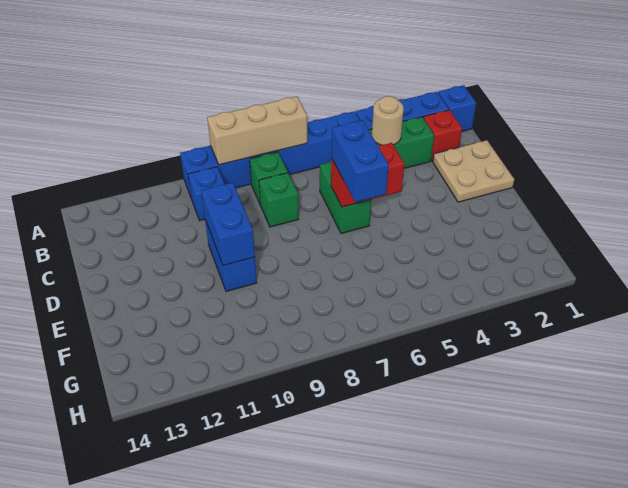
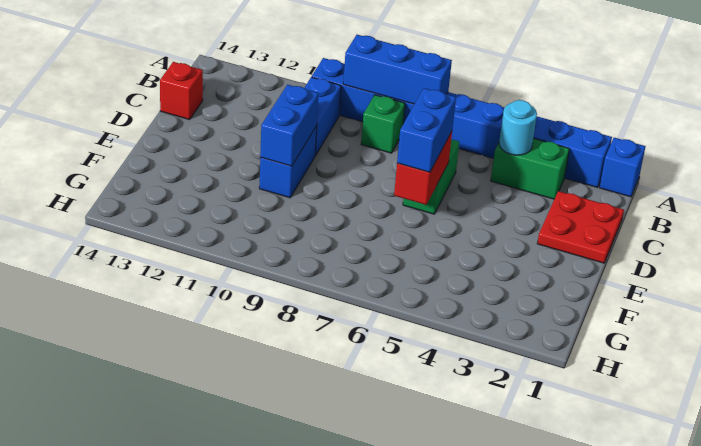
tan brick A7:A9 level 2 -> blue brick A7:A9 level 2
red brick B2 level 1 -> red brick C14 level 1
tan round brick B4 level 2 -> cyan round brick B4 level 2
blue brick B10 level 1 -> blue brick B10:C10 level 1
tan plate C1:D2 level 1 -> red plate C1:D2 level 1
green brick C8 level 1 -> none
red brick D5:D6 level 2 -> red brick D6:E6 level 2

